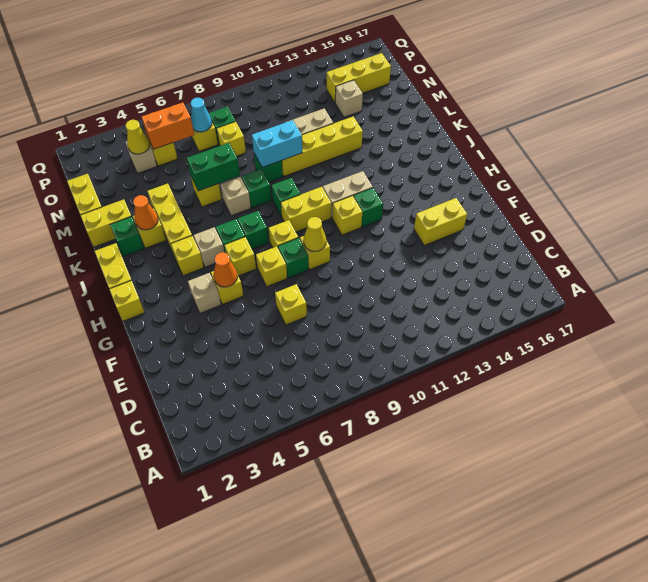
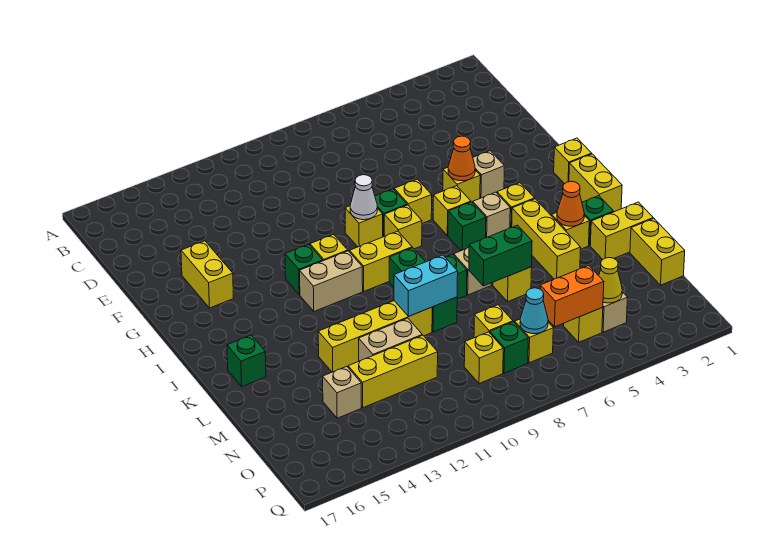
yellow brick E7 level 1 -> yellow brick O9 level 1
yellow brick F14:F15 level 1 -> yellow brick F15:G15 level 1
yellow cone G9 level 2 -> white cone G9 level 2
green brick I7 level 1 -> green brick K16 level 1
yellow brick O14:O16 level 1 -> yellow brick N11:N13 level 1

